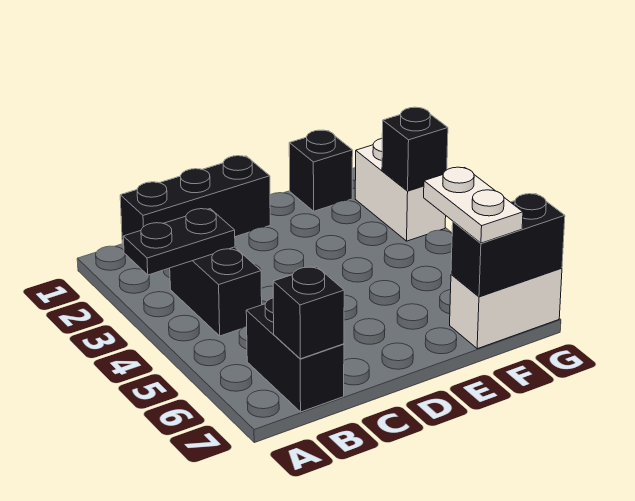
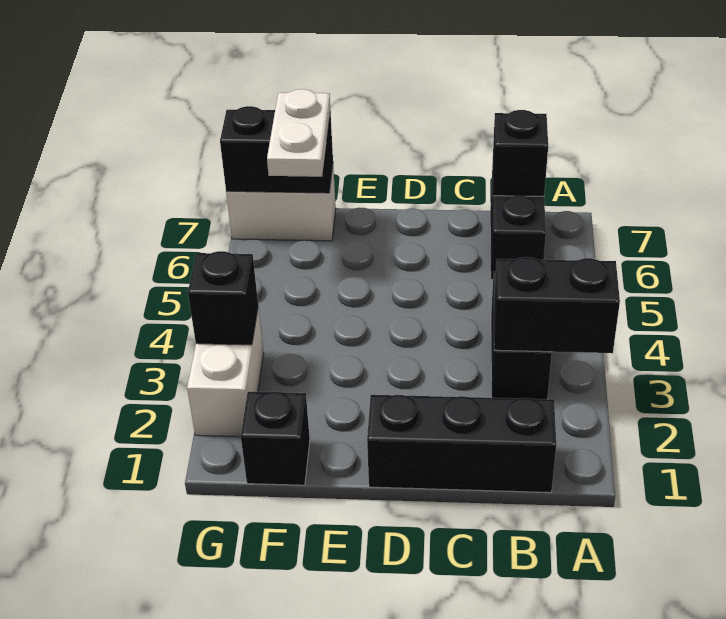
black plate A3:B3 level 2 -> black brick A3:B3 level 2

